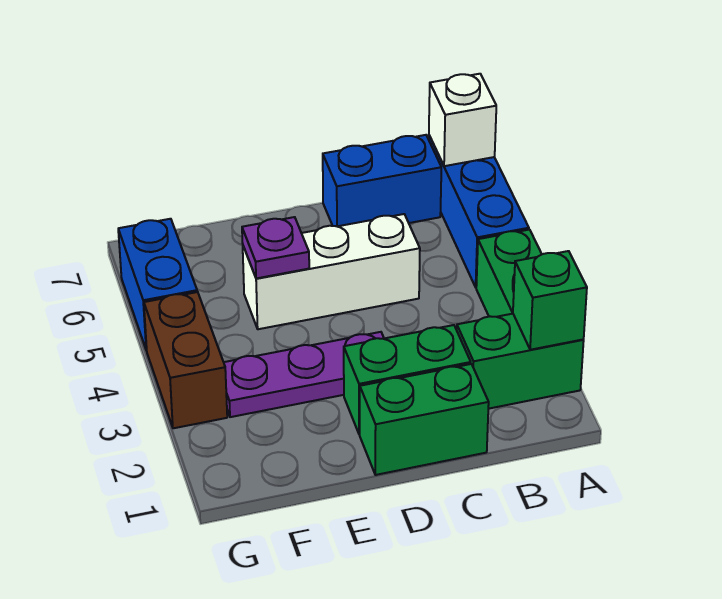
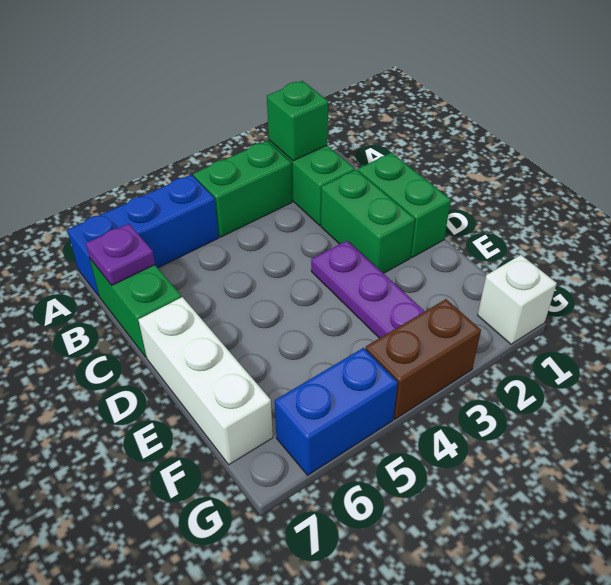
white brick A7 level 2 -> white brick G1 level 1
blue brick B7:C7 level 1 -> green brick B7:C7 level 1
white brick C5:E5 level 1 -> white brick D7:F7 level 1
purple plate E5 level 2 -> purple plate B7 level 2

